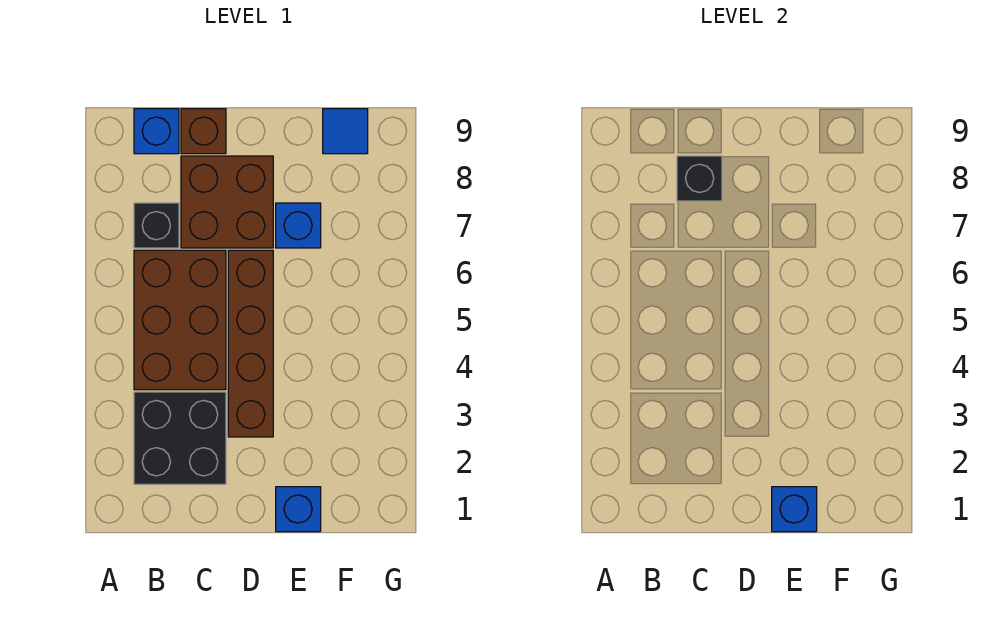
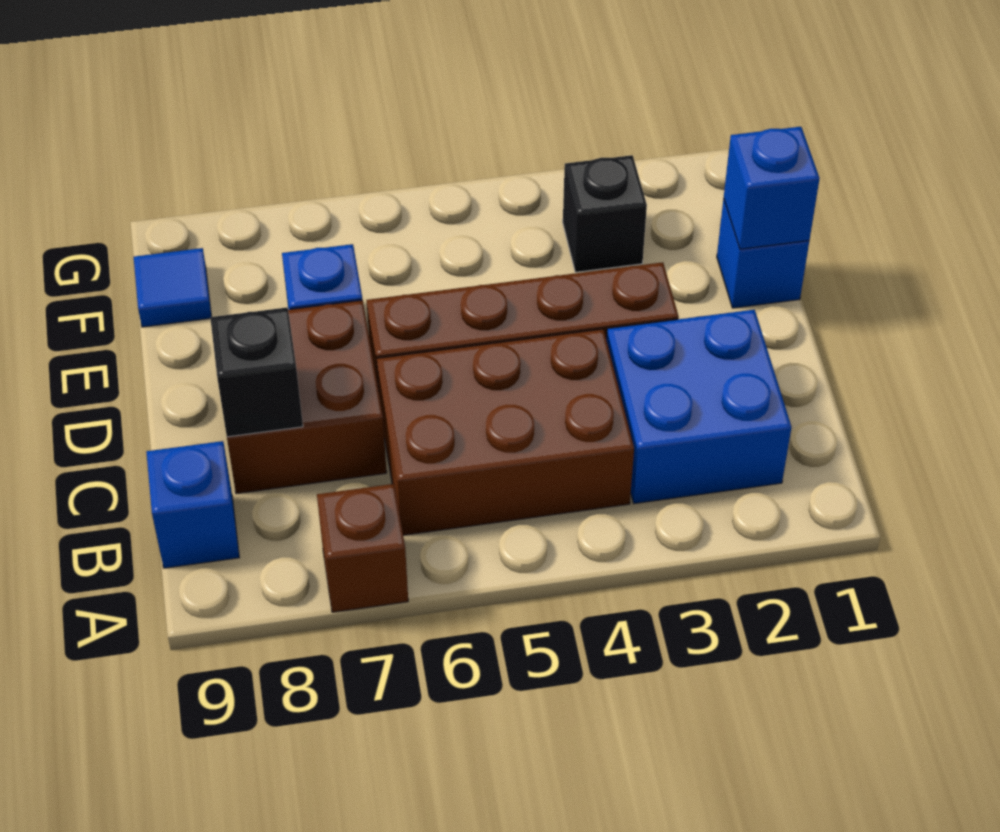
black brick B2:C3 level 1 -> blue brick B2:C3 level 1
black brick B7 level 1 -> black brick F3 level 1
brown brick C9 level 1 -> brown brick A7 level 1

